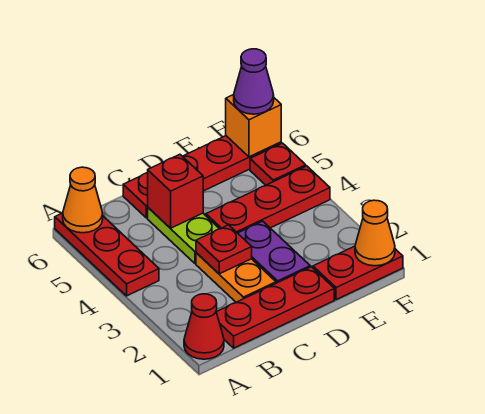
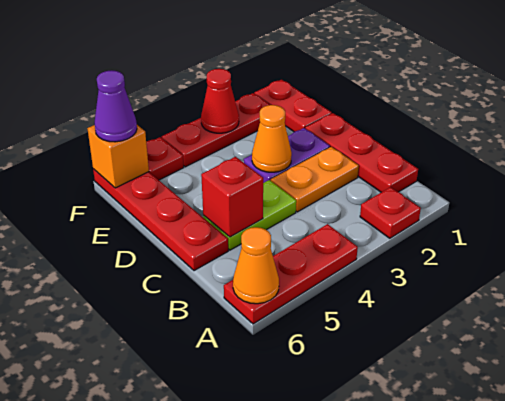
red cone A1 level 1 -> red cone F3 level 2
red plate C3 level 2 -> red plate A2 level 1
red plate D4:F4 level 1 -> red plate F2:F4 level 1
orange cone F1 level 2 -> orange cone D3 level 2

